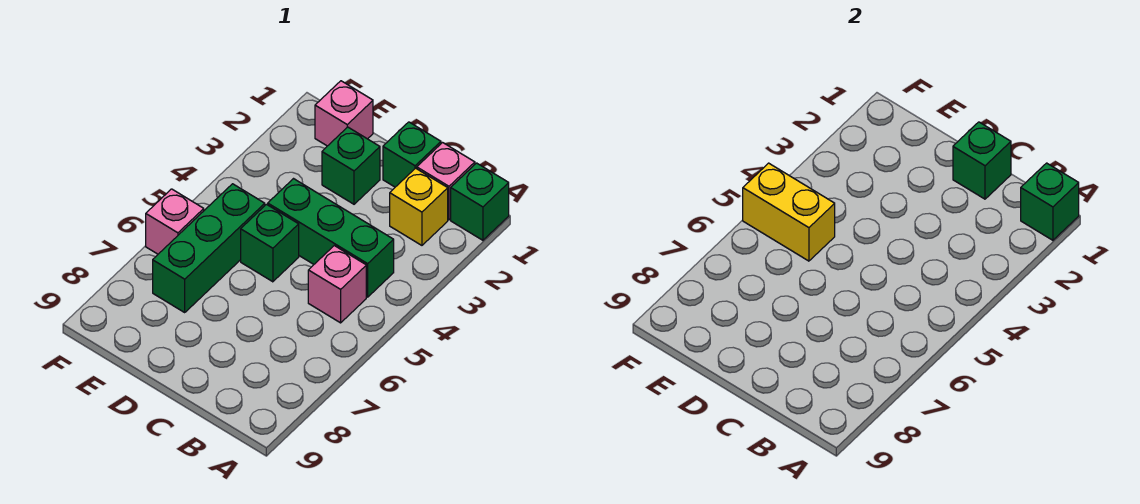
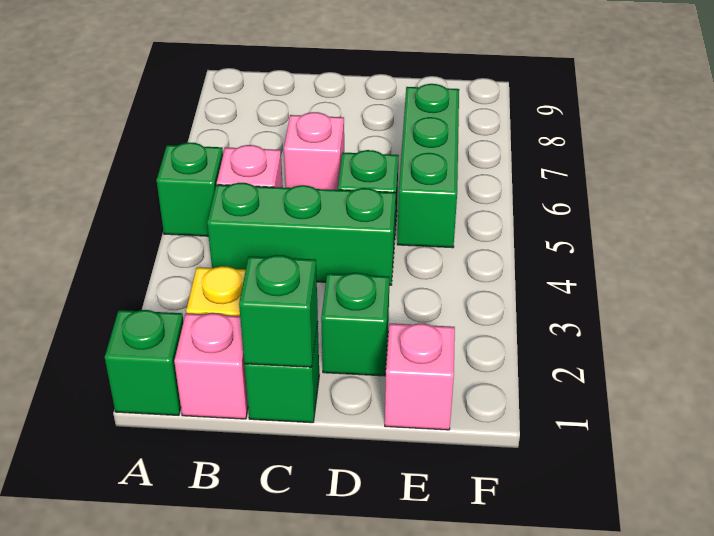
green brick A1 level 2 -> green brick A5 level 1
yellow brick E5:F5 level 2 -> none
pink brick F6 level 1 -> pink brick C6 level 1

